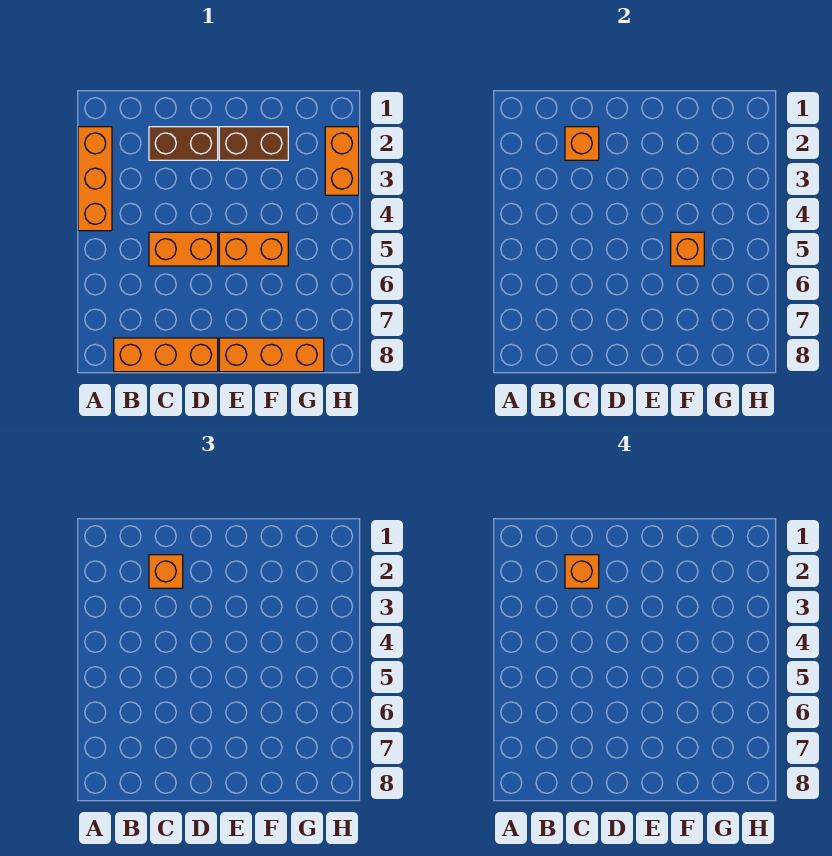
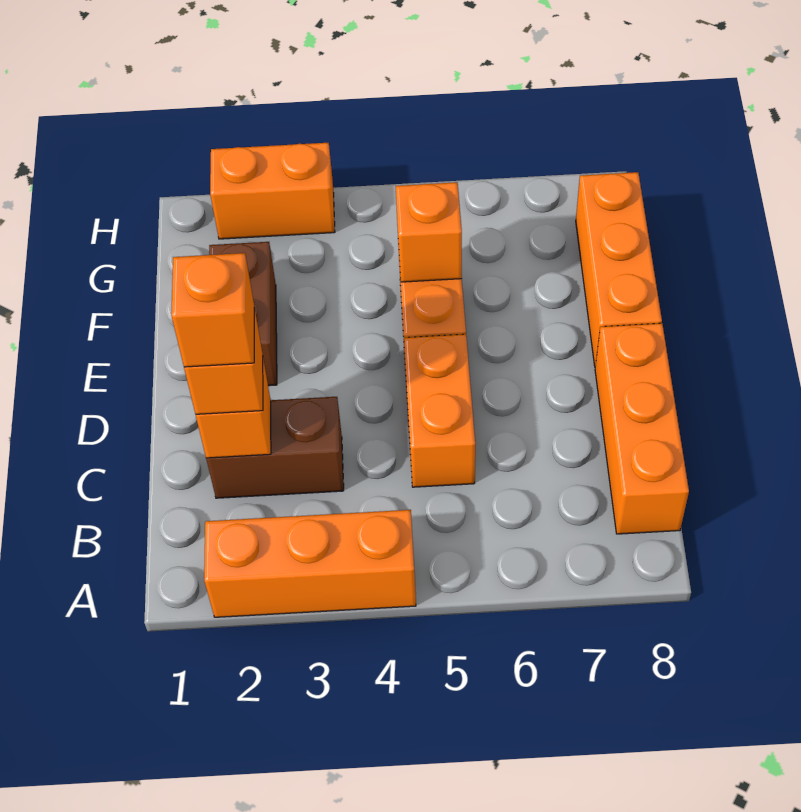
brown brick C2:D2 level 1 -> brown brick C2:C3 level 1

